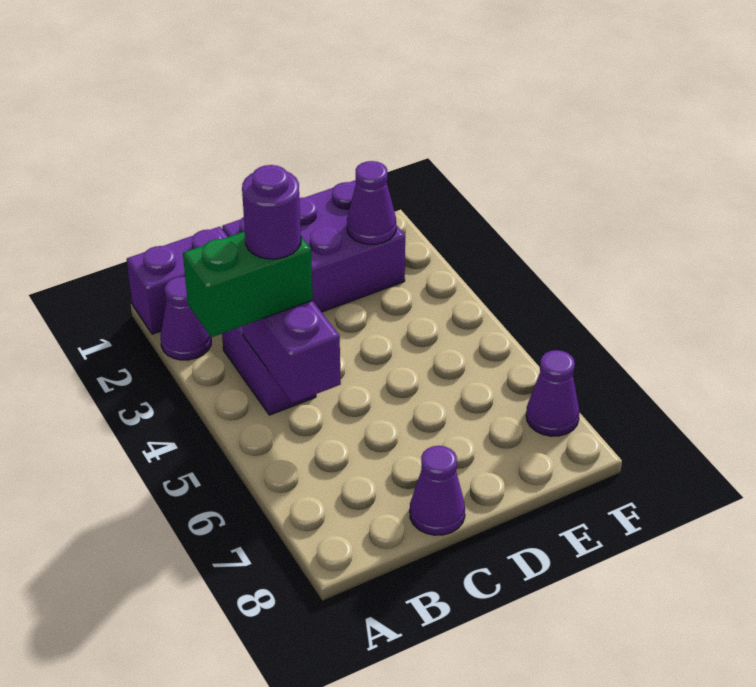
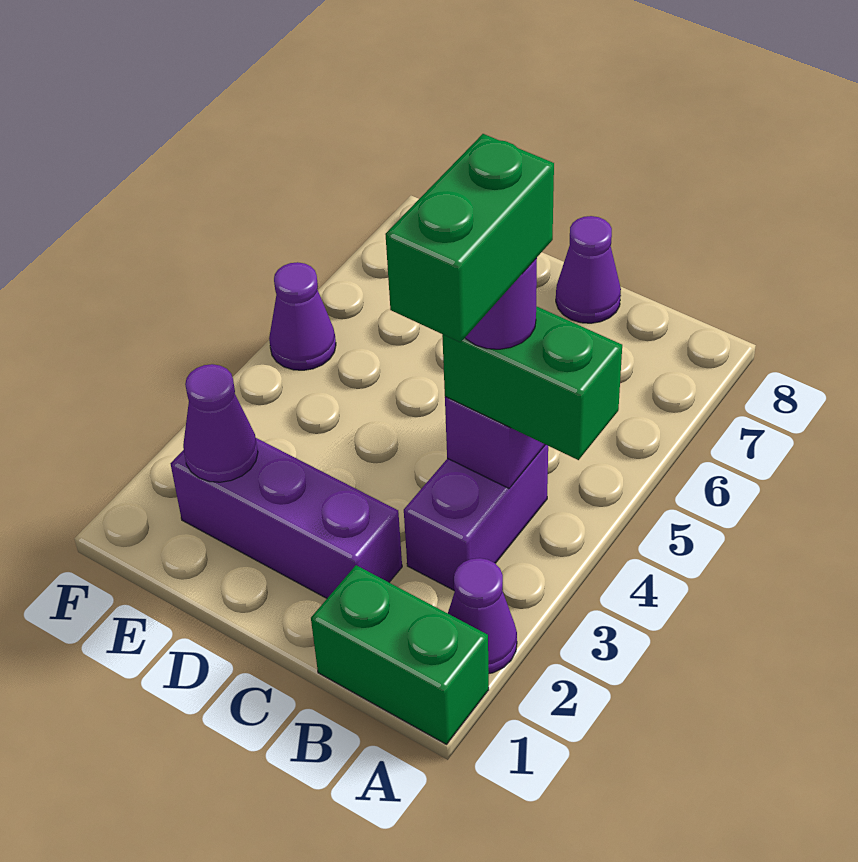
purple brick A1:B1 level 1 -> green brick A1:B1 level 1
none -> green brick B3:B4 level 5
purple brick C1:E2 level 1 -> purple brick C2:E2 level 1
purple cone F7 level 1 -> purple cone F5 level 1

